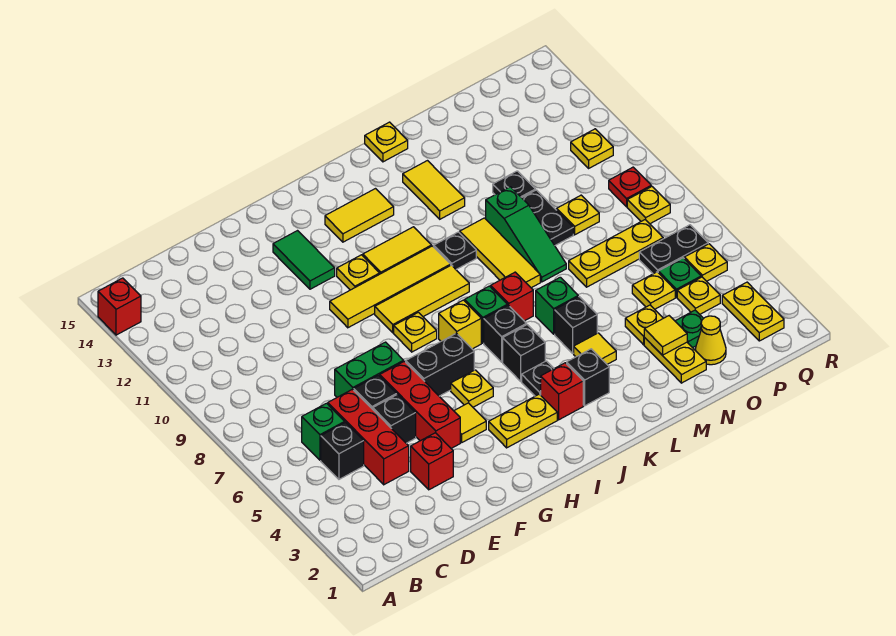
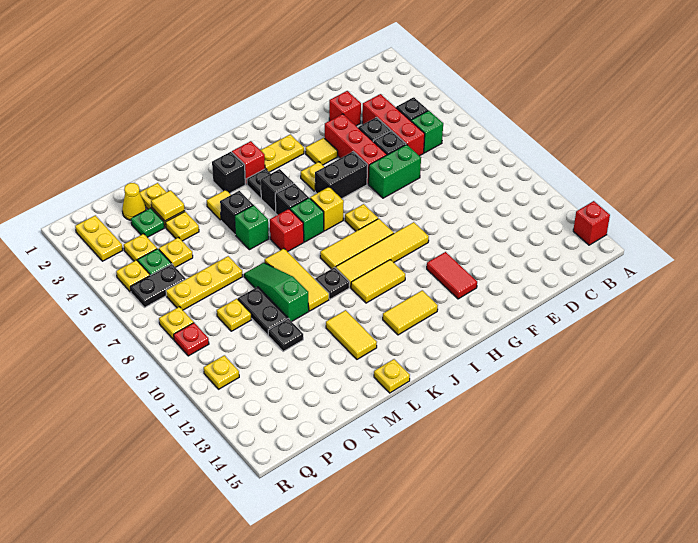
green tile G12:G13 level 1 -> red tile G12:G13 level 1
yellow plate H11 level 1 -> none

